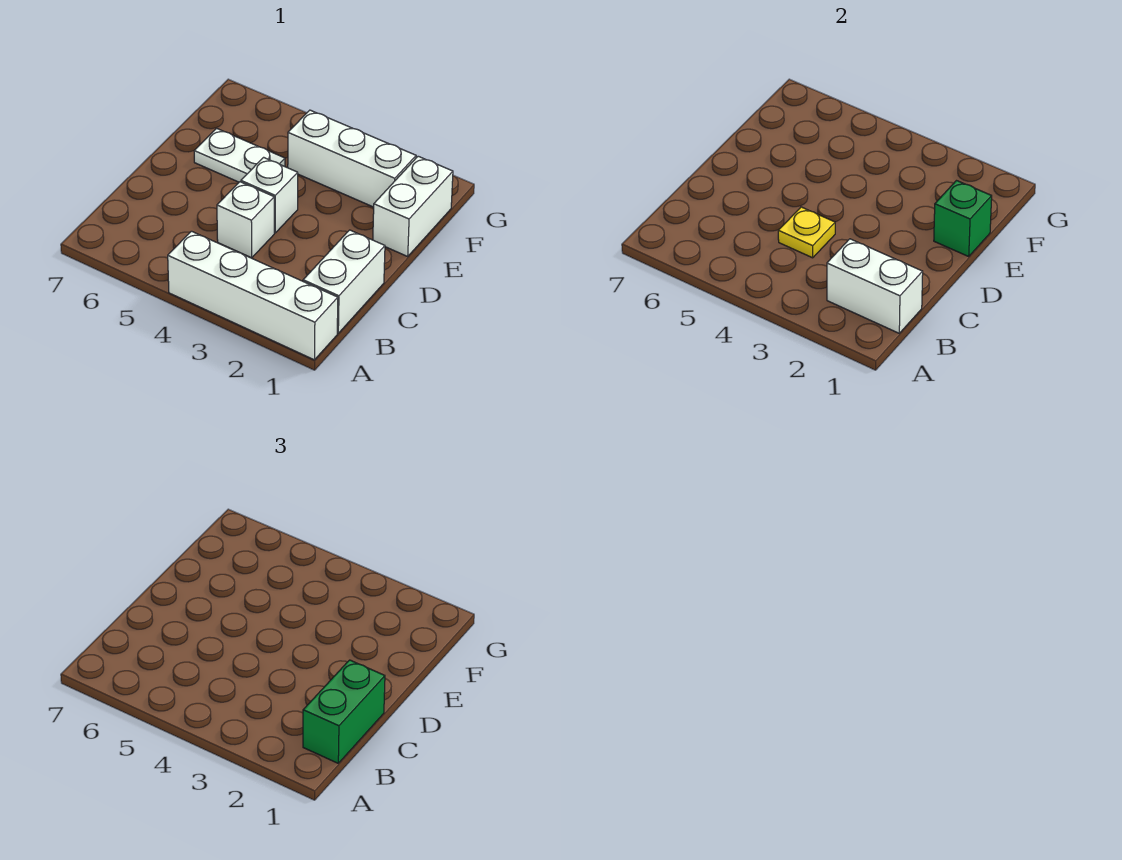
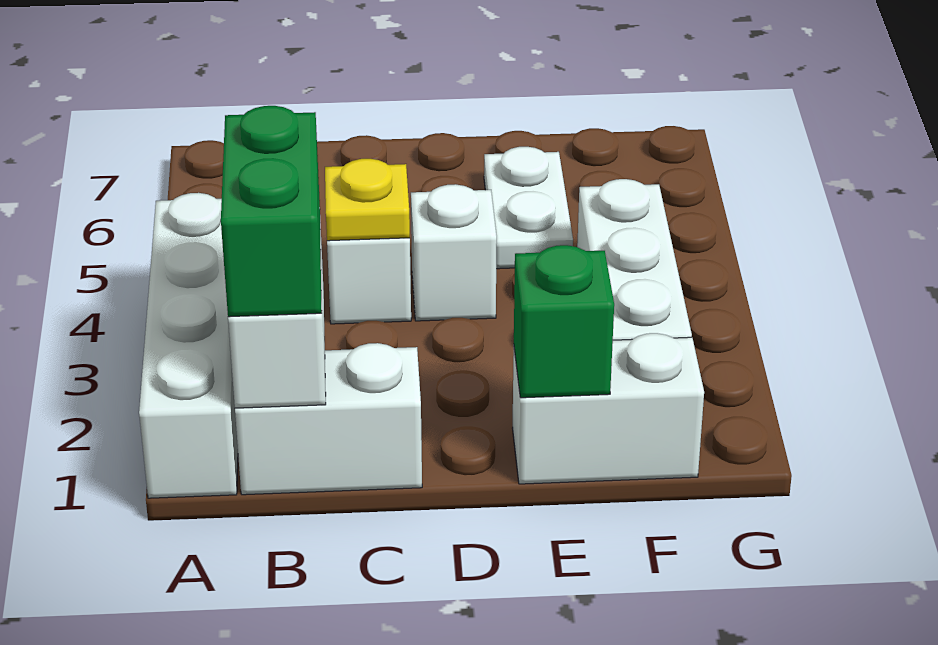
green brick B1:C1 level 3 -> green brick B1:B2 level 3

